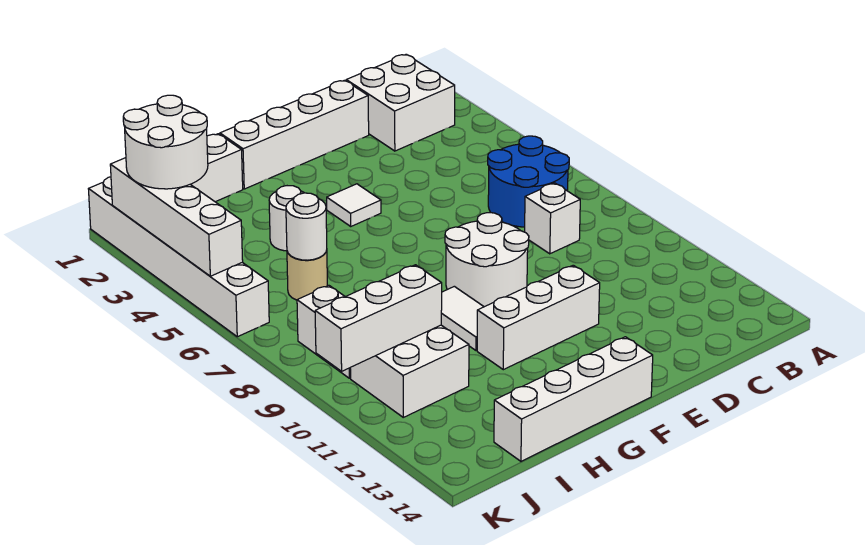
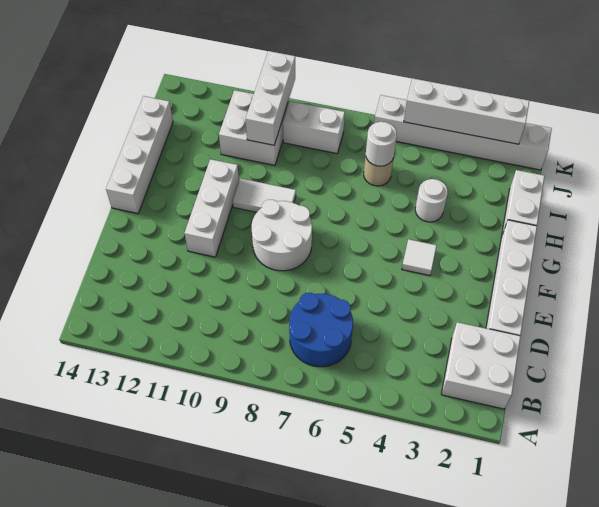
white brick C8 level 1 -> none
white round brick J2:K3 level 3 -> none

